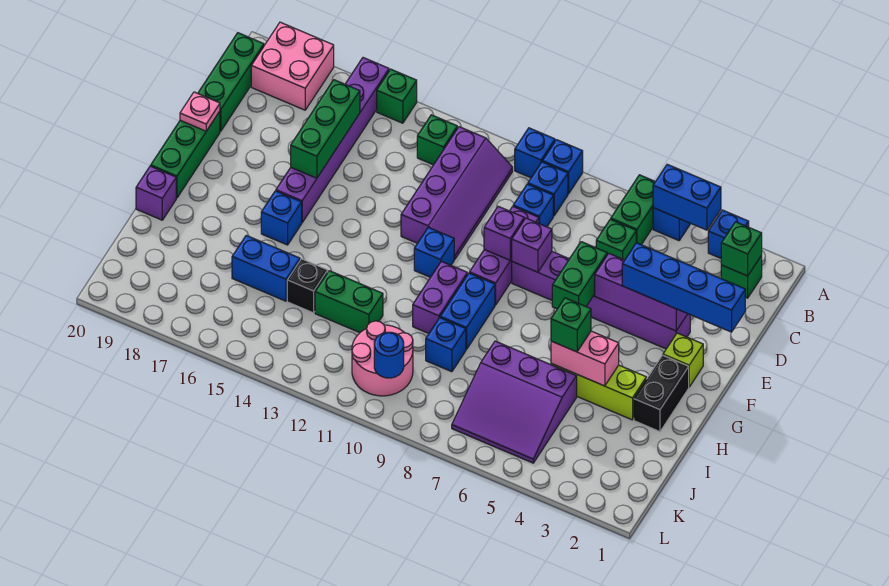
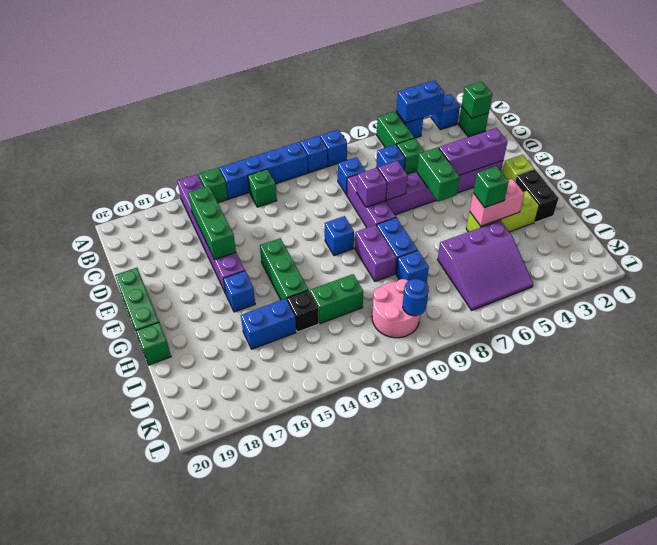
pink brick A18:B19 level 1 -> none
blue brick B9 level 1 -> blue brick C7 level 1
purple slope B11:E12 level 1 top 12 -> none
green brick B20:D20 level 1 -> green brick F14:H14 level 1
blue brick E1:E4 level 3 -> blue brick A11:A14 level 1
pink plate E20 level 2 -> none
purple brick H20 level 1 -> green brick H20 level 1

